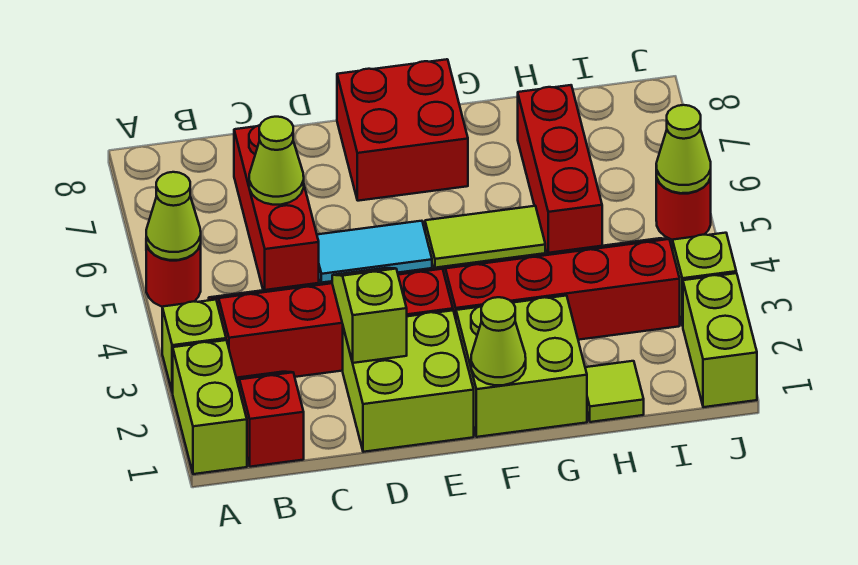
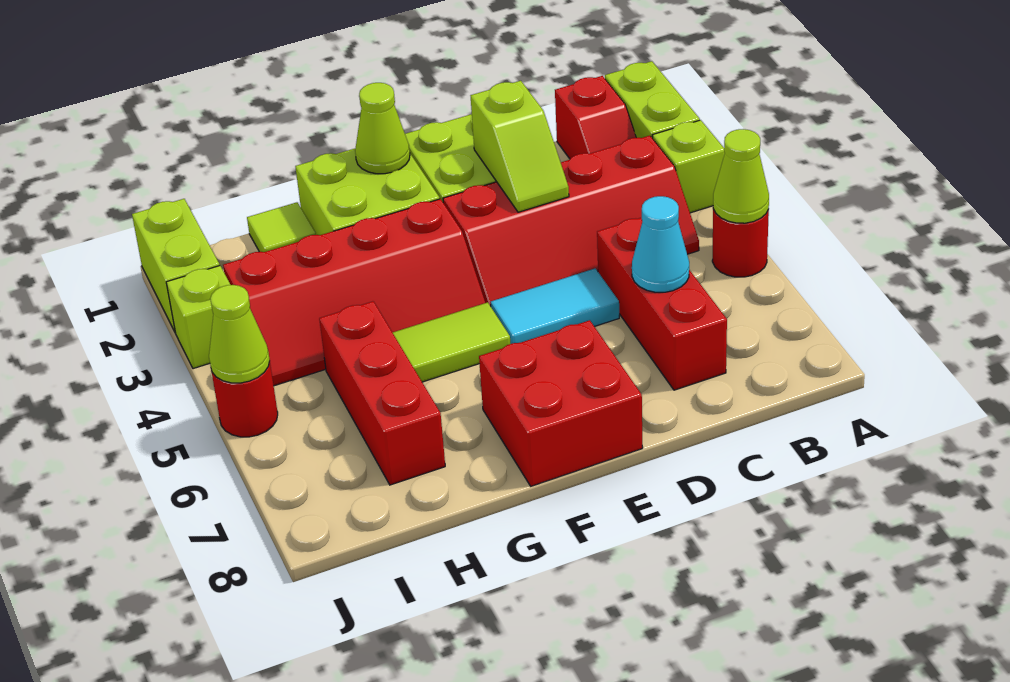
lime cone C6 level 2 -> cyan cone C6 level 2

